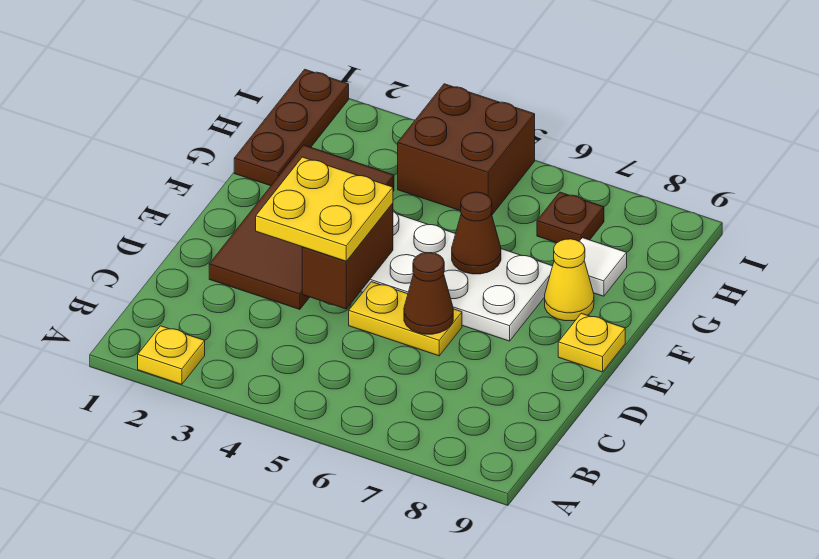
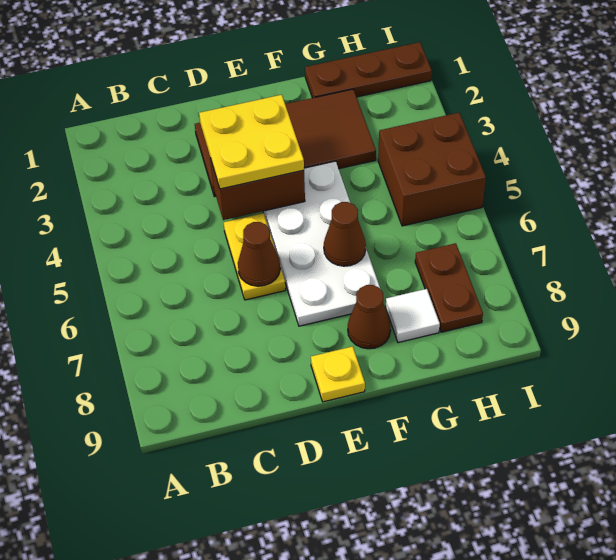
yellow plate A2 level 1 -> none
yellow cone F8 level 1 -> brown cone F8 level 1
brown plate H7 level 1 -> brown plate H7:H8 level 1

